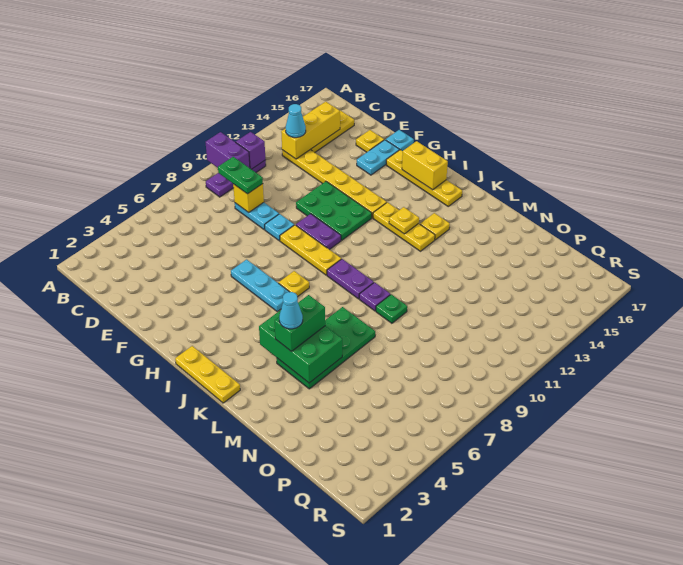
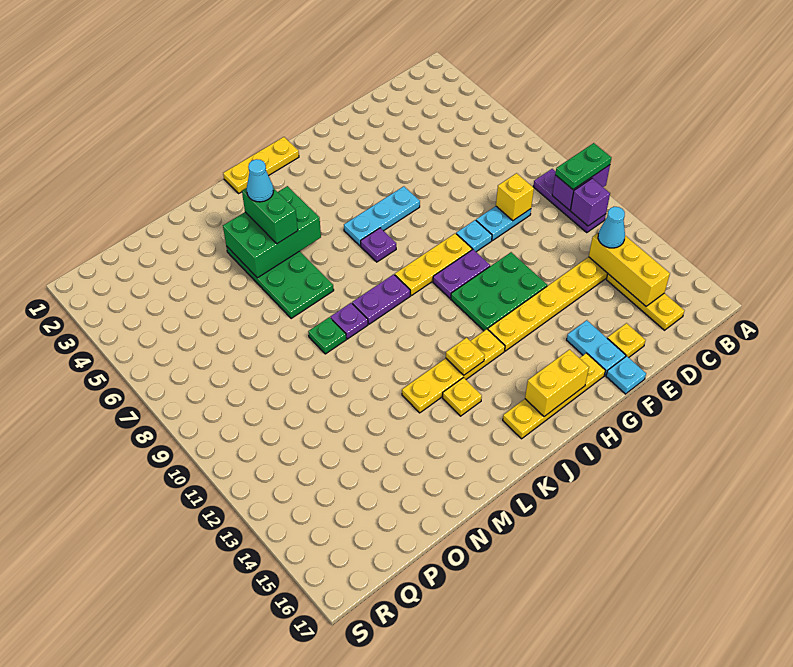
green plate C9:D9 level 3 -> green plate A10:B10 level 3
yellow plate I7 level 1 -> purple plate I7 level 1
yellow plate I13:K13 level 1 -> yellow plate I13:L13 level 1

